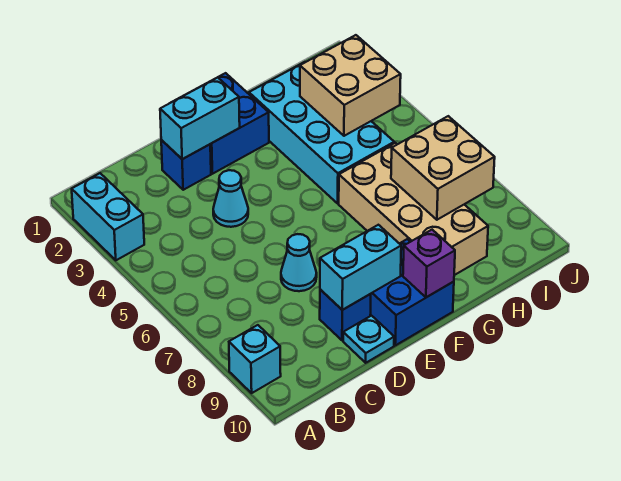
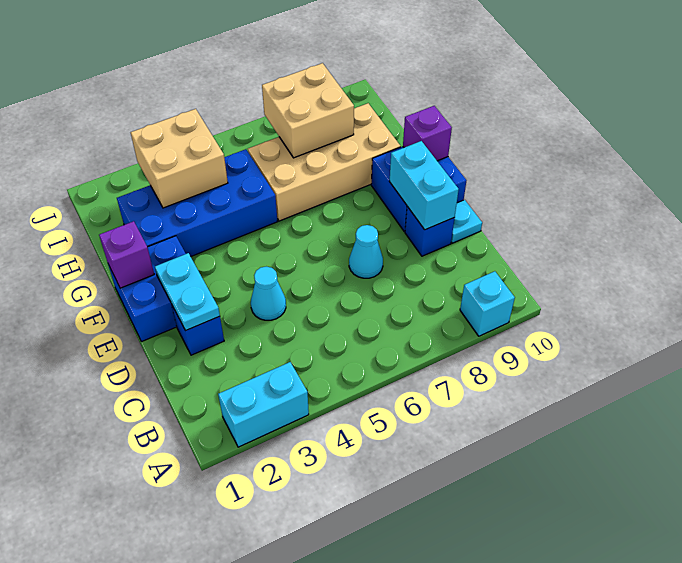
cyan brick D2:E2 level 2 -> cyan plate D2:E2 level 2
none -> purple brick F1 level 2
cyan brick G2:H5 level 1 -> blue brick G2:H5 level 1

